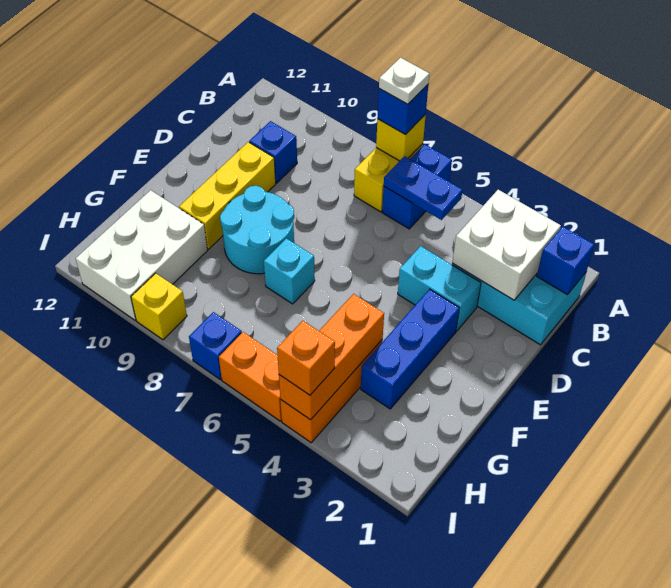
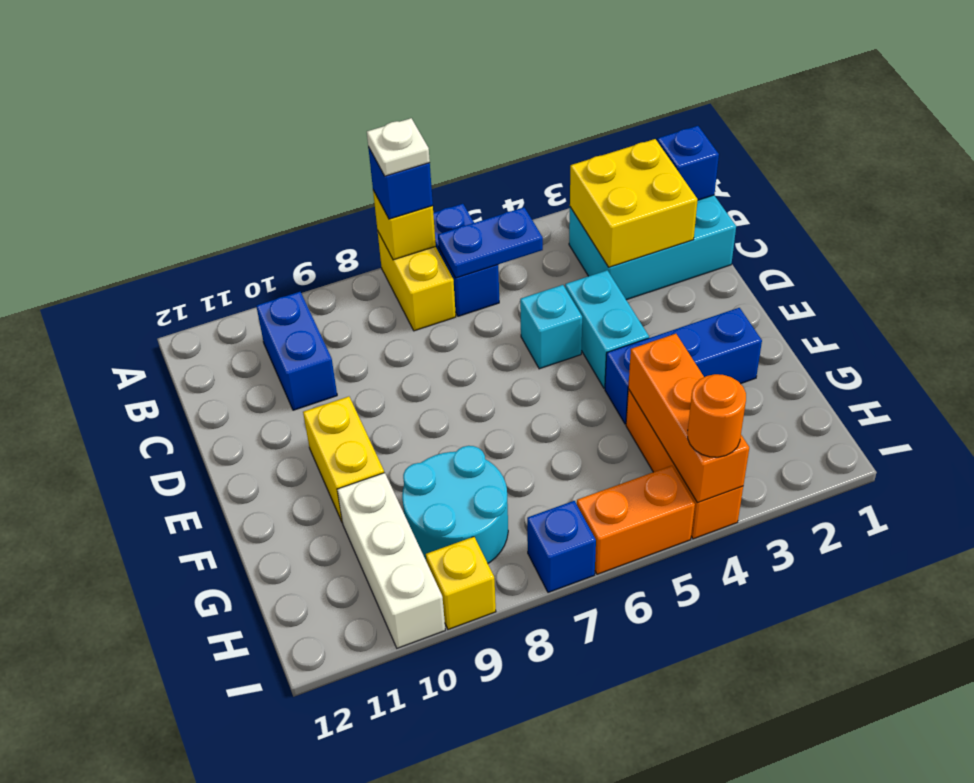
white brick B2:C3 level 2 -> yellow brick B2:C3 level 2
blue brick C10 level 1 -> blue brick B10:C10 level 1
cyan brick D3:D4 level 1 -> cyan brick D4:E4 level 1
yellow brick D10:F10 level 1 -> yellow brick E10:F10 level 1
blue brick E3:G3 level 1 -> blue brick F2:F4 level 1
cyan round brick E8:F9 level 1 -> cyan round brick G8:H9 level 1
cyan brick F7 level 1 -> cyan brick D5 level 1
white brick G10:I11 level 1 -> white brick G10:I10 level 1
orange brick I4 level 3 -> orange round brick I4 level 3

